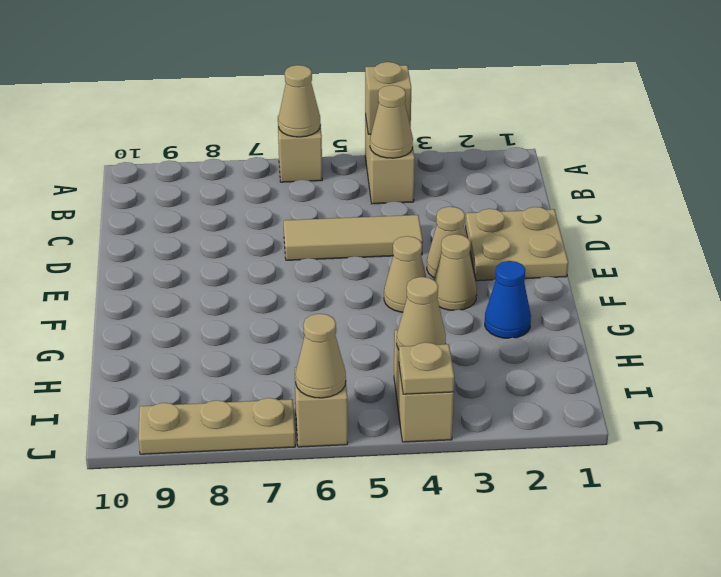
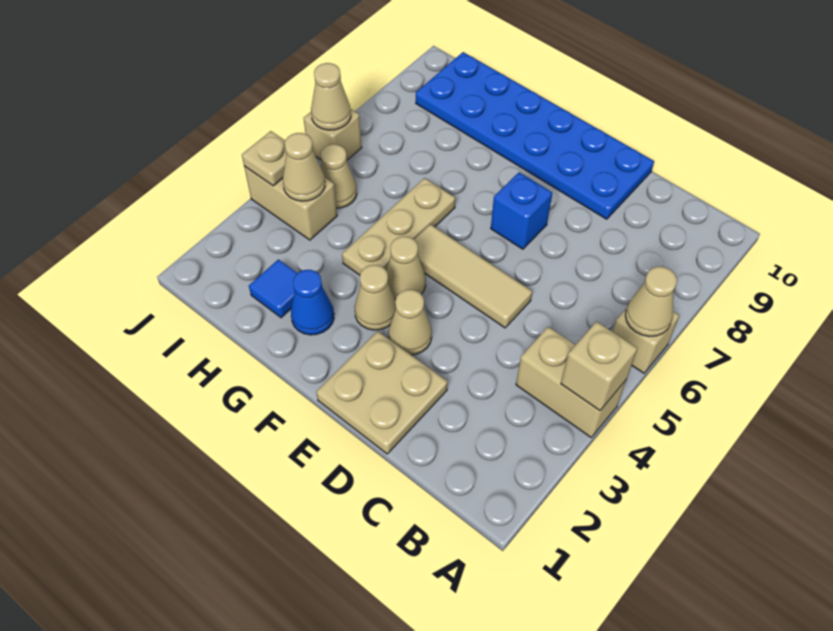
tan cone B4 level 2 -> tan cone I5 level 1
tan tile D4:D6 level 1 -> tan tile D5:F5 level 1
none -> blue plate D9:I10 level 1
none -> blue brick E7 level 1
none -> blue tile H2 level 1
tan plate J7:J9 level 1 -> tan plate G4:G6 level 1

